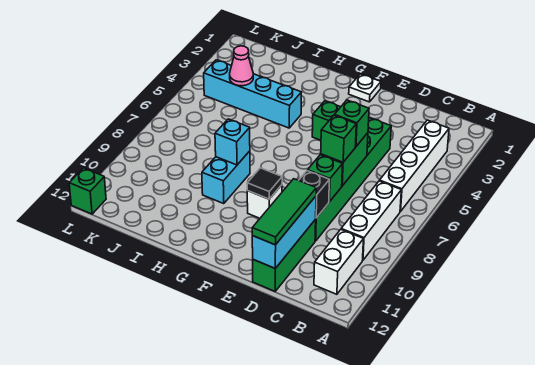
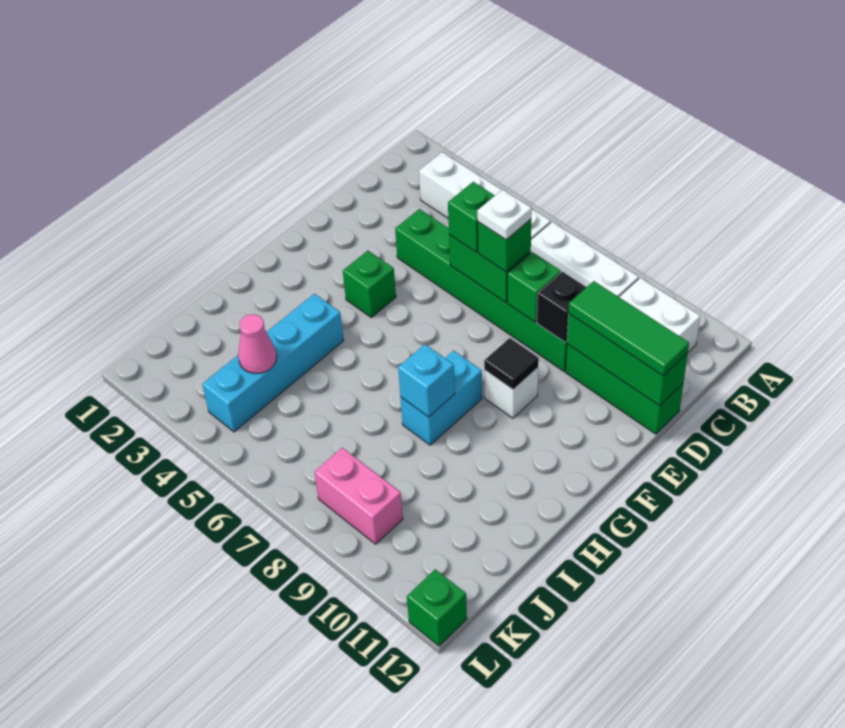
cyan brick D10:D12 level 2 -> green brick D10:D12 level 2
white plate F1 level 1 -> white plate D7 level 4
cyan brick H8:H9 level 1 -> cyan brick G8:H8 level 1
none -> pink brick K8:K9 level 1

